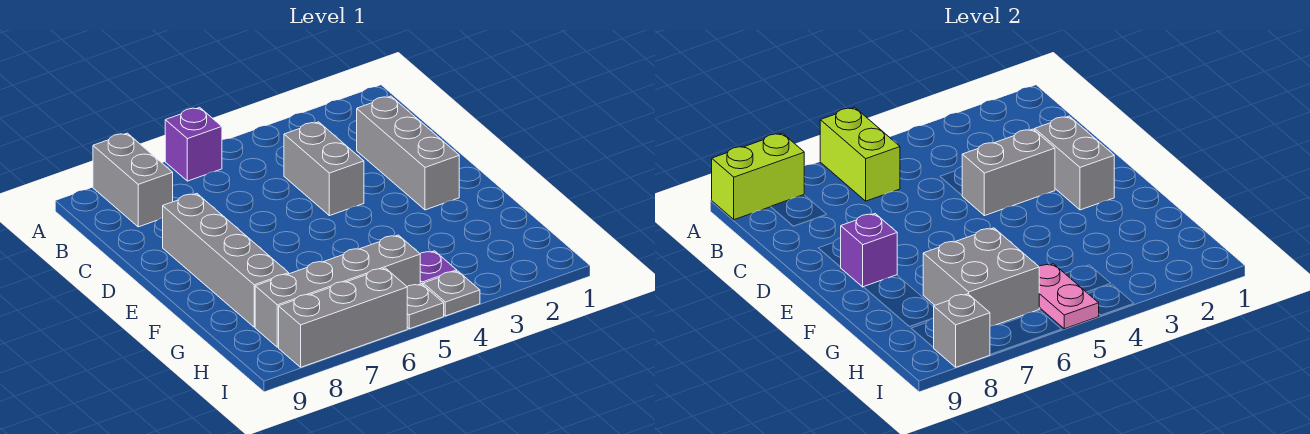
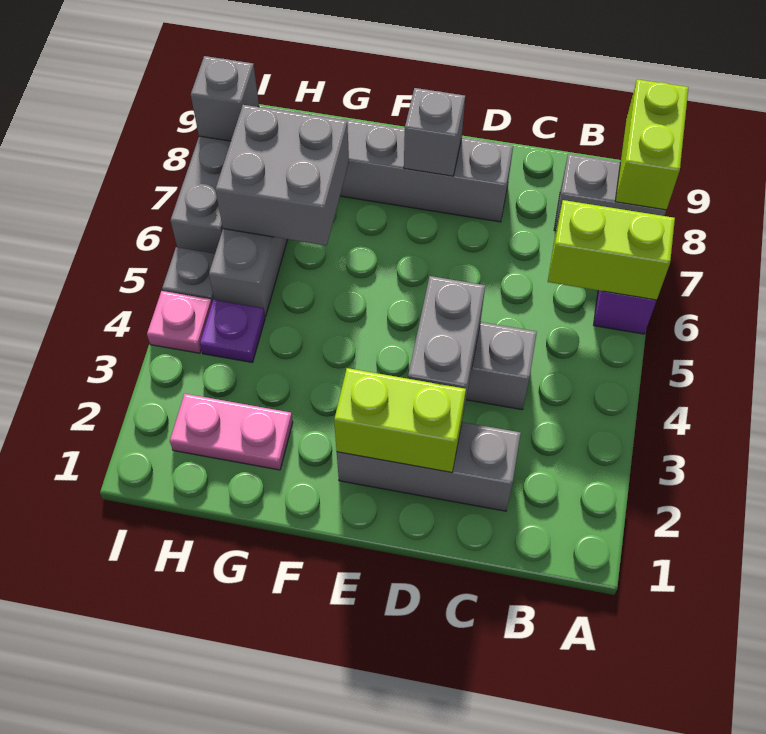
grey brick D2:E2 level 2 -> lime brick D2:E2 level 2
purple brick E8 level 2 -> grey brick E8 level 2
pink plate H5:I5 level 2 -> pink plate G2:H2 level 1
grey plate I4 level 1 -> pink plate I4 level 1

